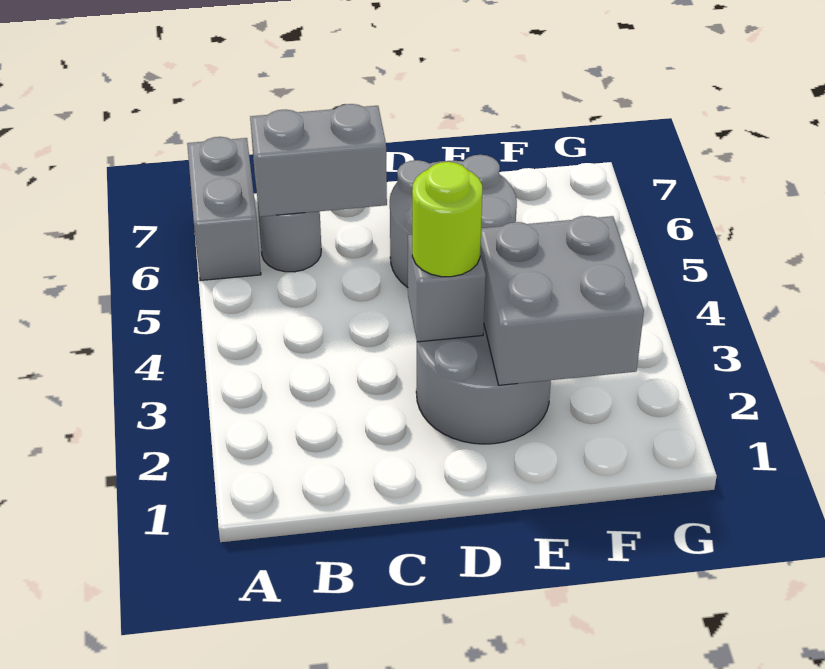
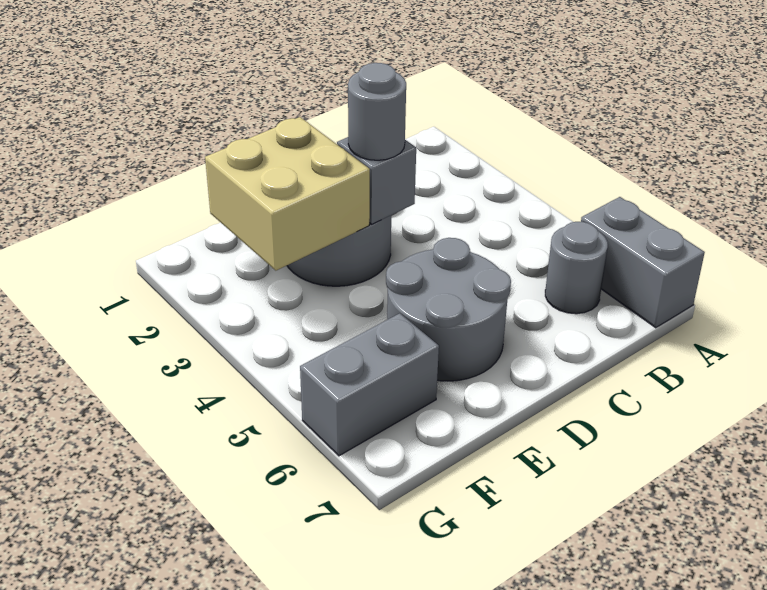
grey brick B6:C6 level 2 -> grey brick F6:G6 level 1
lime round brick D3 level 3 -> grey round brick D3 level 3
grey brick E2:F3 level 2 -> tan brick E2:F3 level 2

